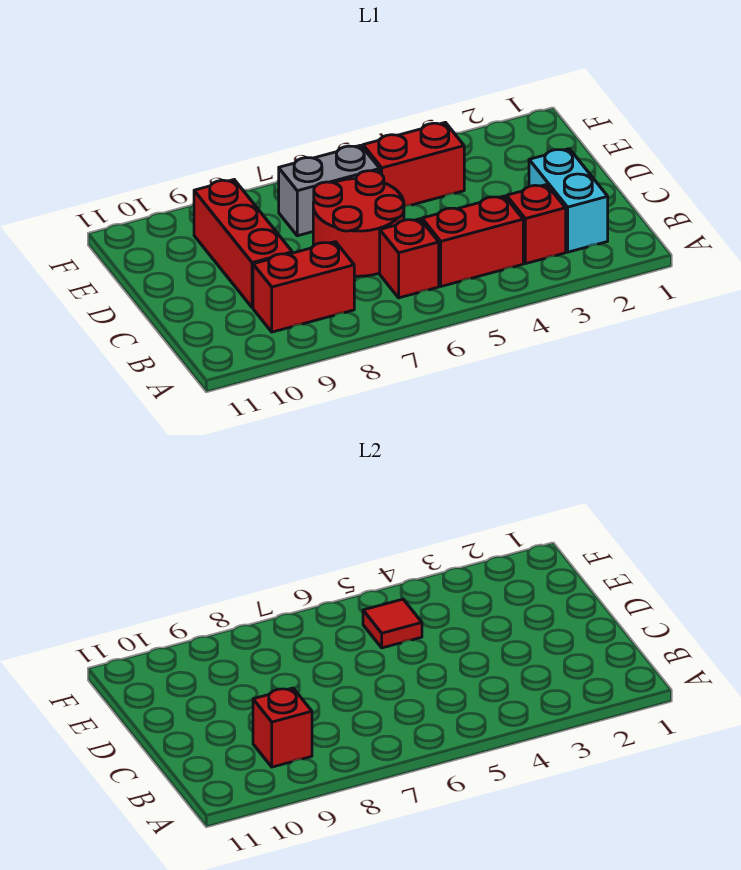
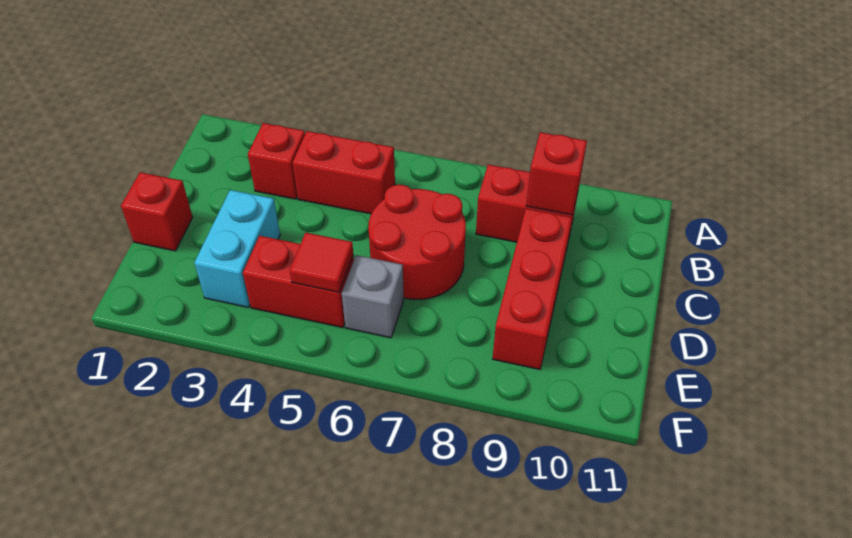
cyan brick B2:C2 level 1 -> cyan brick D3:E3 level 1
red brick B6 level 1 -> red brick D1 level 1
grey brick E6:E7 level 1 -> grey brick E6 level 1

